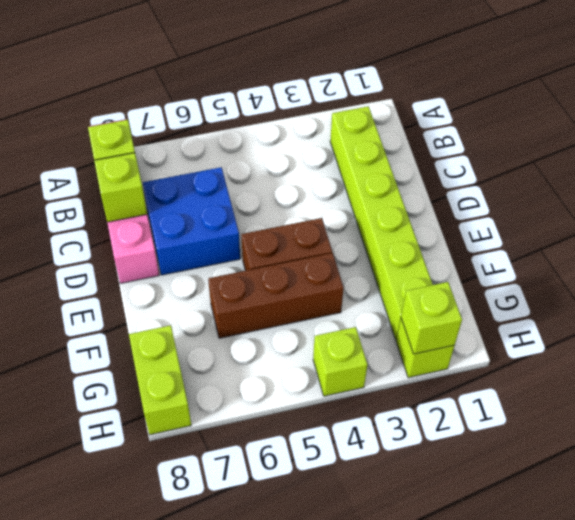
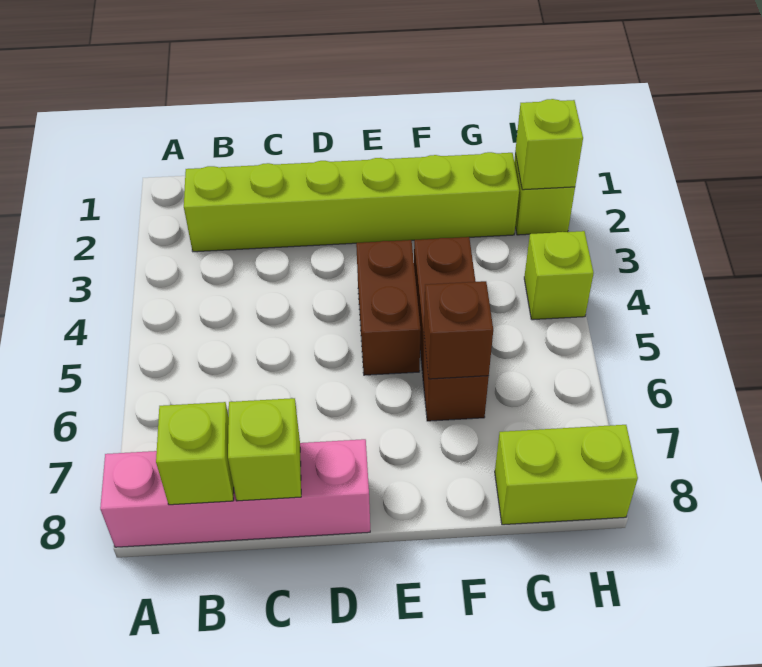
blue brick C6:D7 level 1 -> none
none -> brown brick F6 level 2

